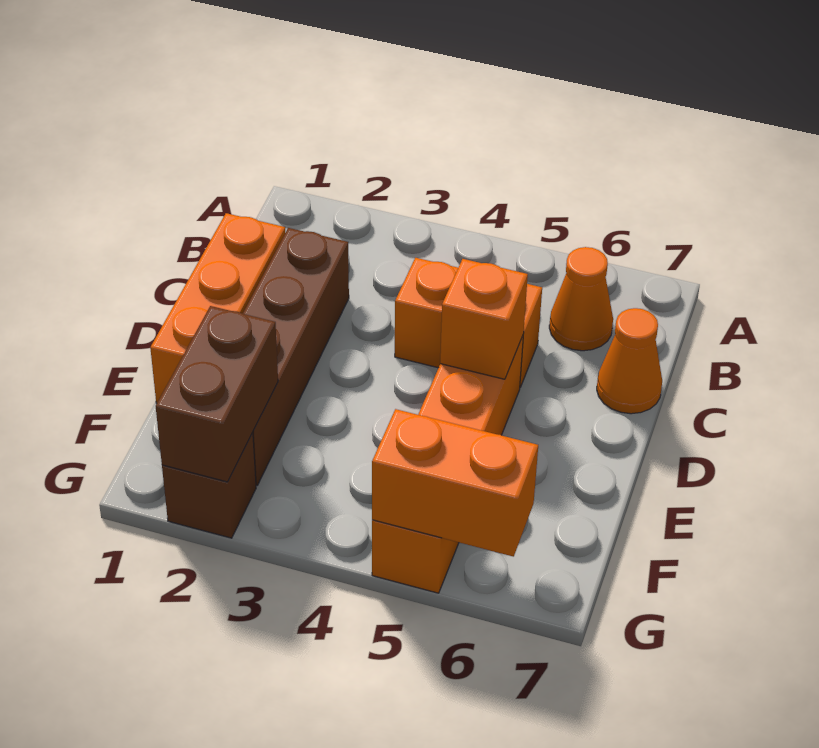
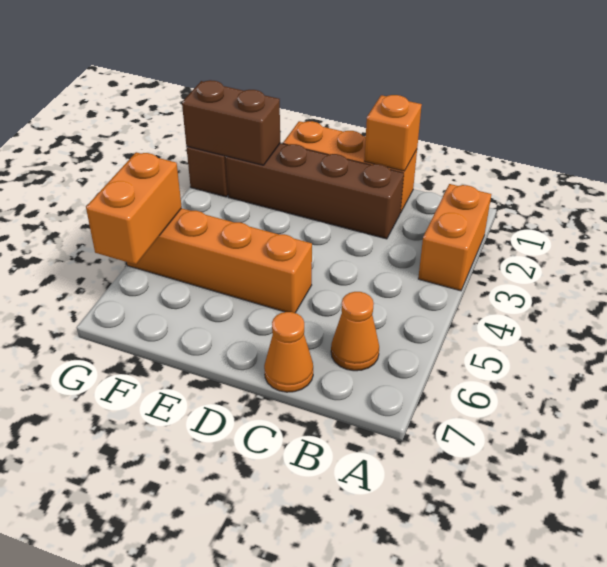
orange brick C4:C5 level 1 -> orange brick A2:A3 level 1
orange brick D5 level 2 -> orange brick C1 level 2

